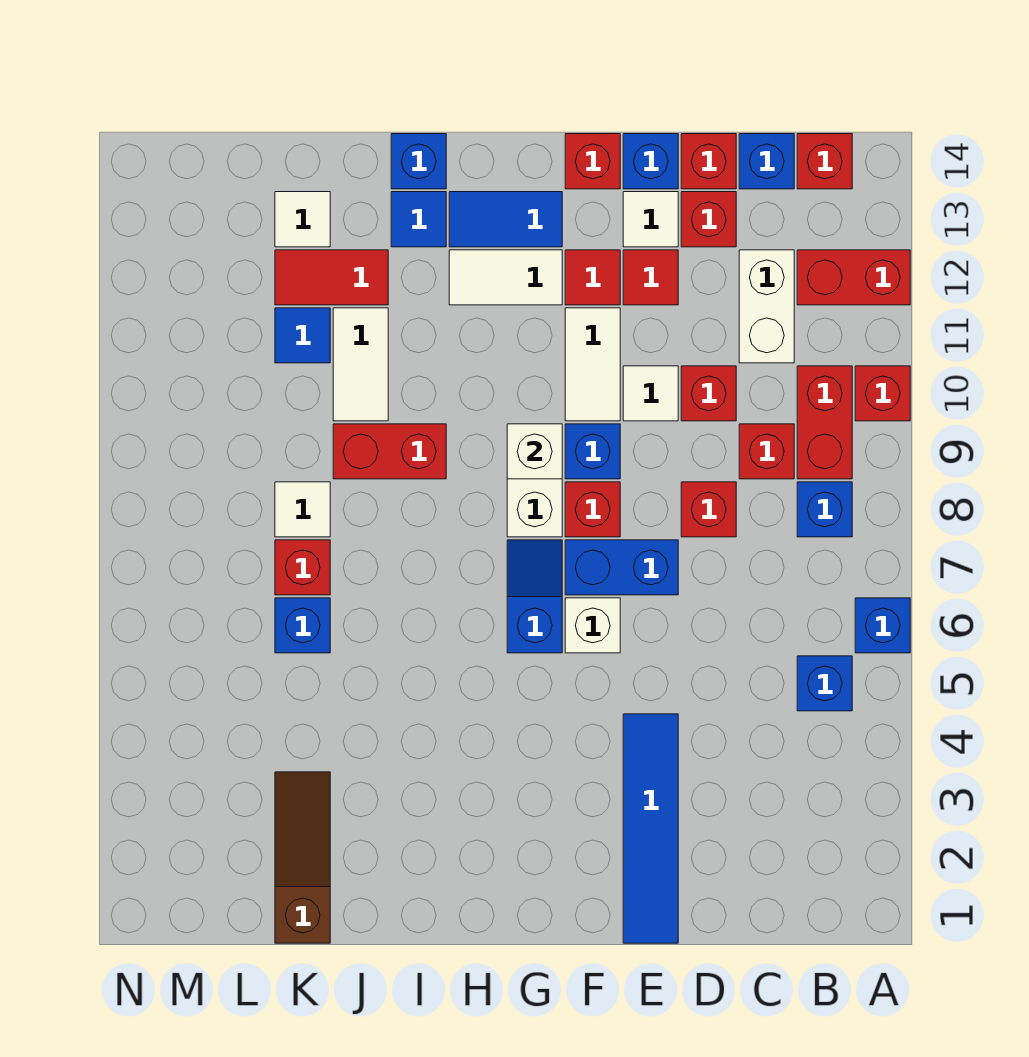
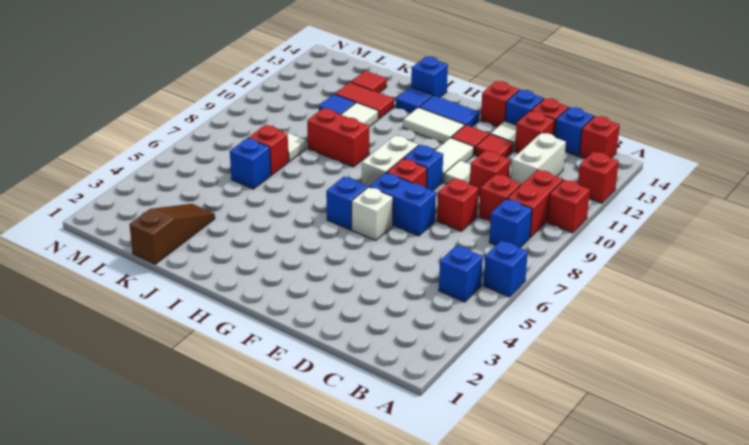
red brick A12:B12 level 1 -> red brick A12 level 1
blue tile E1:E4 level 1 -> none
white brick G9 level 2 -> none
white tile K13 level 1 -> red tile K13 level 1

